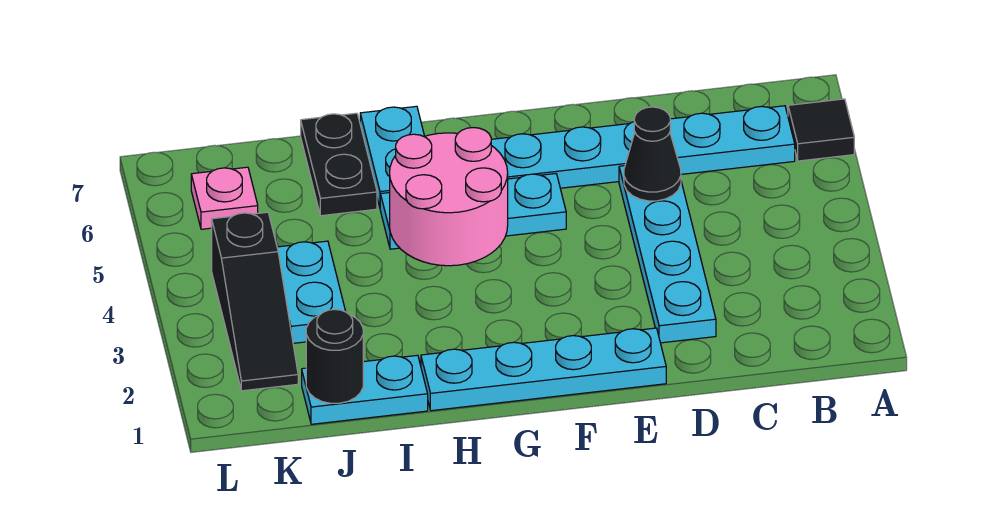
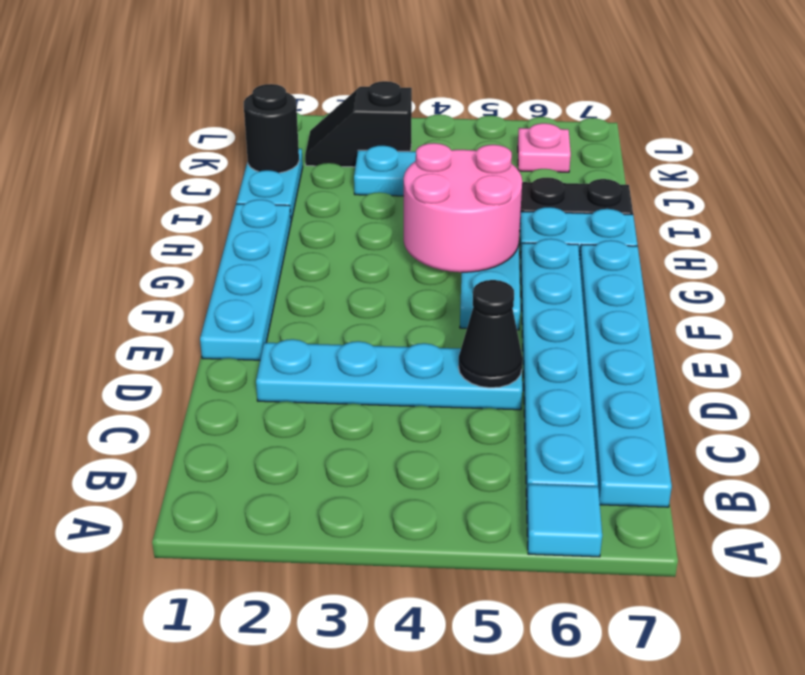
black tile A6 level 1 -> cyan tile A6 level 1
none -> cyan plate B7:G7 level 1
black slope K2:K4 level 1 top 4 -> black slope K2:K3 level 1 top 3

